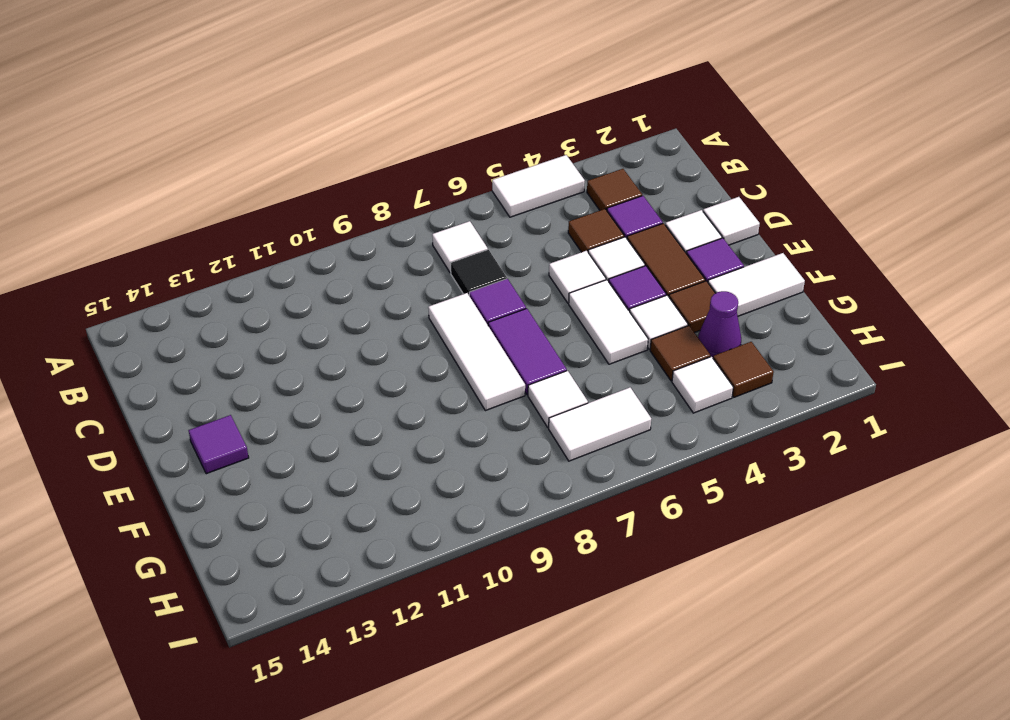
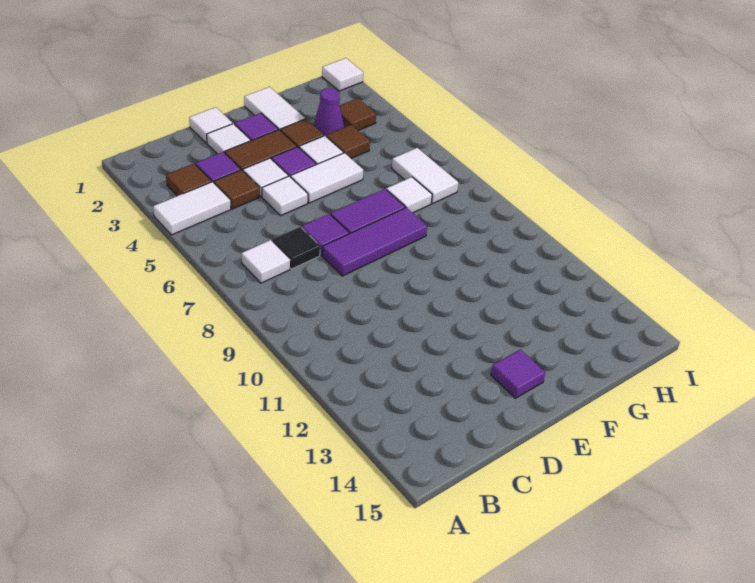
white tile A4:A5 level 1 -> white tile A4:B4 level 1
white tile D8:F8 level 1 -> purple tile D8:F8 level 1
white tile H4 level 1 -> white tile I1 level 1

